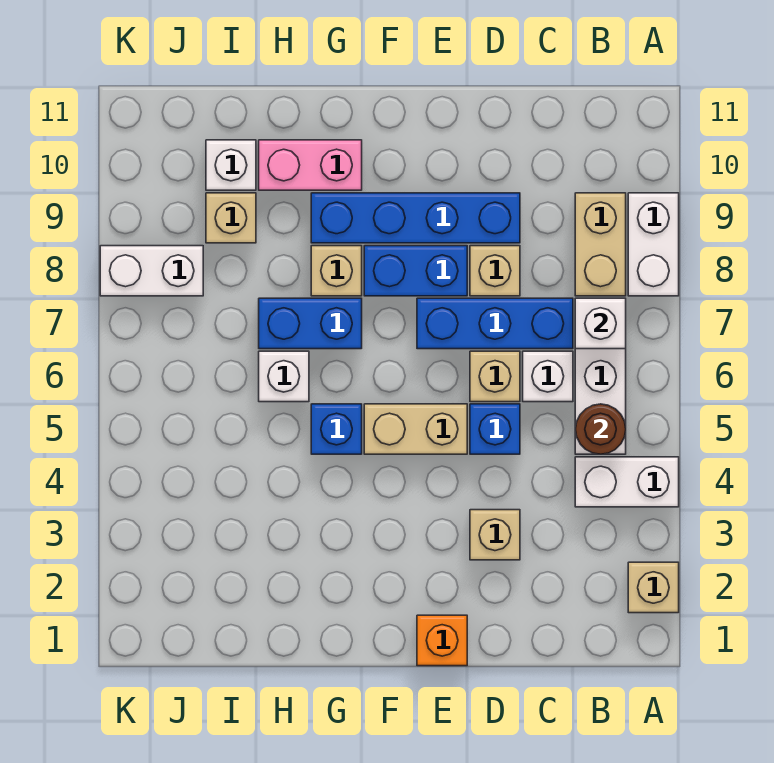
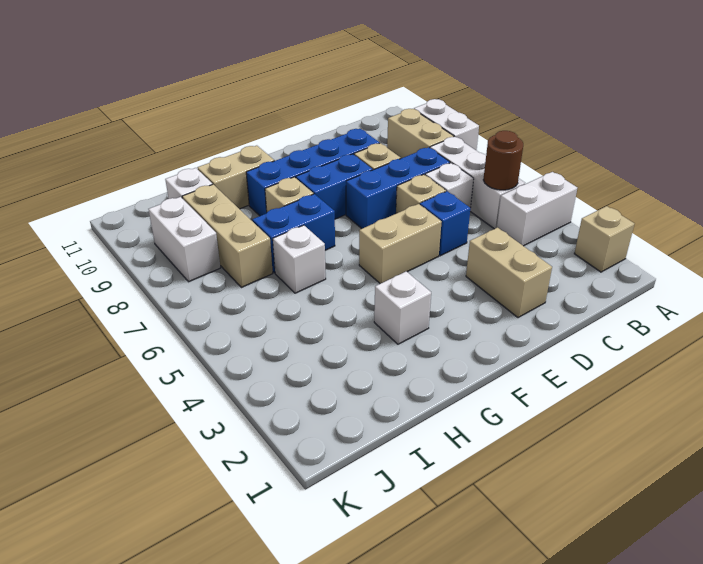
white brick B7 level 2 -> white brick G3 level 1
tan brick D3 level 1 -> tan brick D2:D3 level 1
orange brick E1 level 1 -> none
blue brick G5 level 1 -> none
pink brick G10:H10 level 1 -> tan brick G10:H10 level 1
tan brick I9 level 1 -> tan brick I7:I9 level 1
white brick J8:K8 level 1 -> white brick J8:J9 level 1

